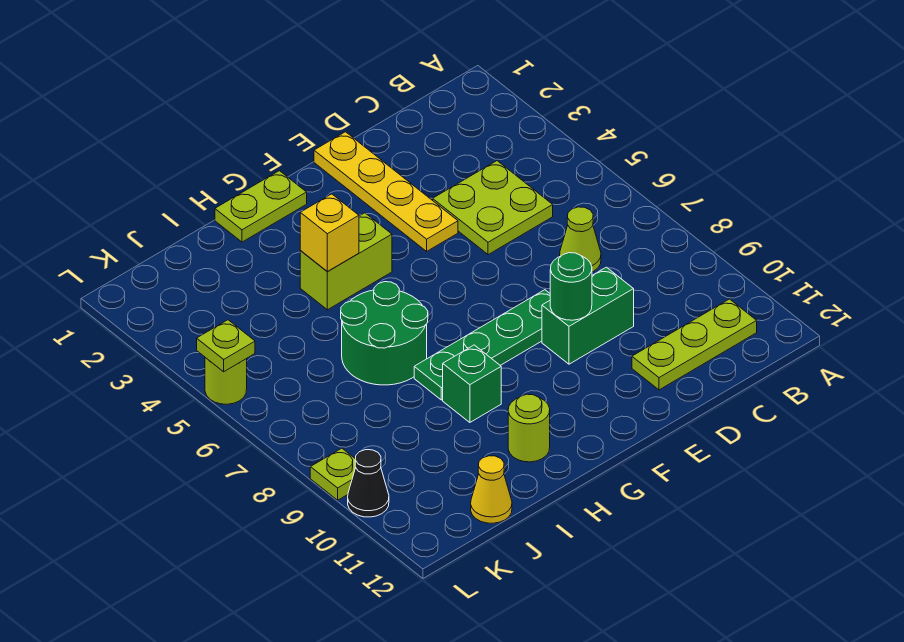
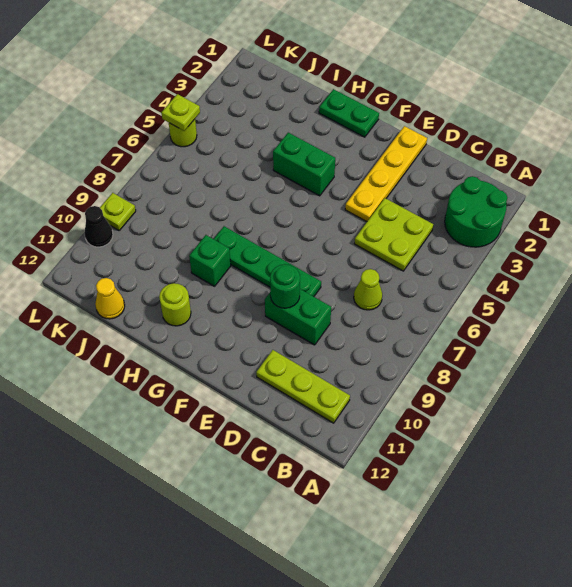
lime plate G1:H1 level 1 -> green plate G1:H1 level 1
lime brick G4:H4 level 1 -> green brick G4:H4 level 1
yellow brick H4 level 2 -> none
green round brick H6:I7 level 1 -> green round brick A2:B3 level 1

